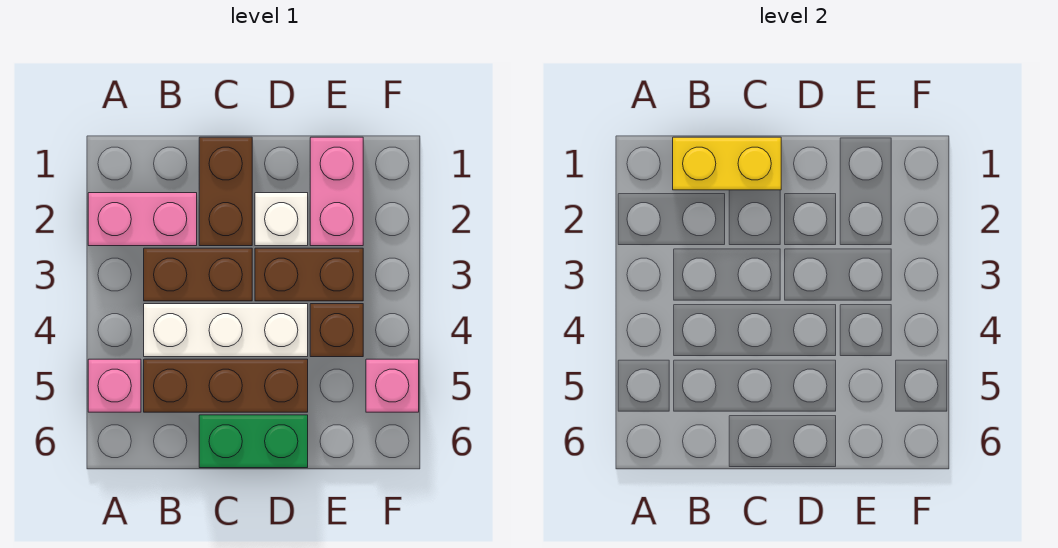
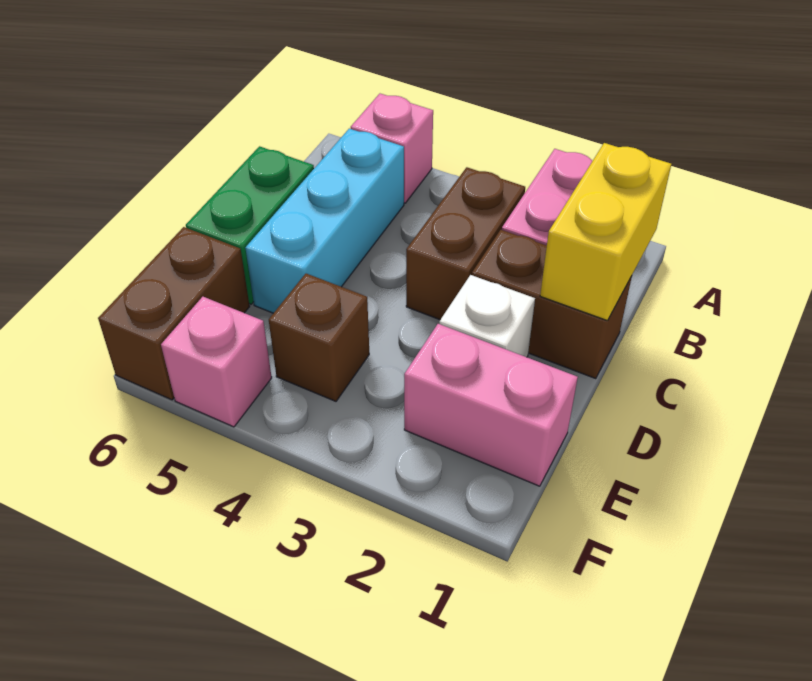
white brick B4:D4 level 1 -> none
brown brick B5:D5 level 1 -> cyan brick B5:D5 level 1
brown brick D3:E3 level 1 -> brown brick E6:F6 level 1

